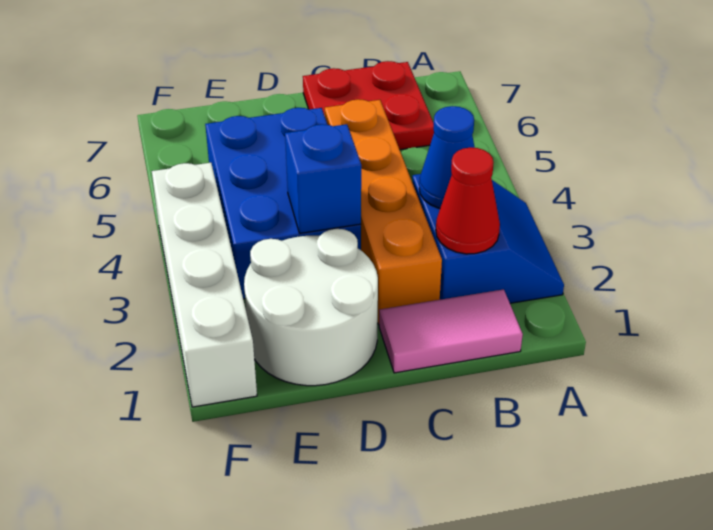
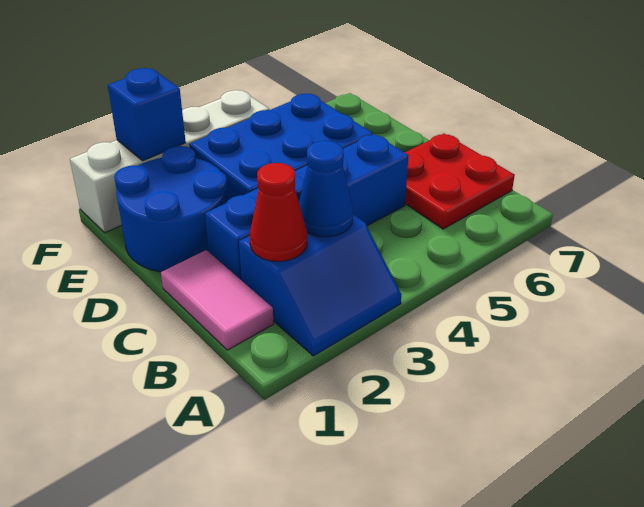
orange brick C2:C5 level 1 -> blue brick C2:C5 level 1
white round brick D1:E2 level 1 -> blue round brick D1:E2 level 1
blue brick D3 level 2 -> blue brick F2 level 2

